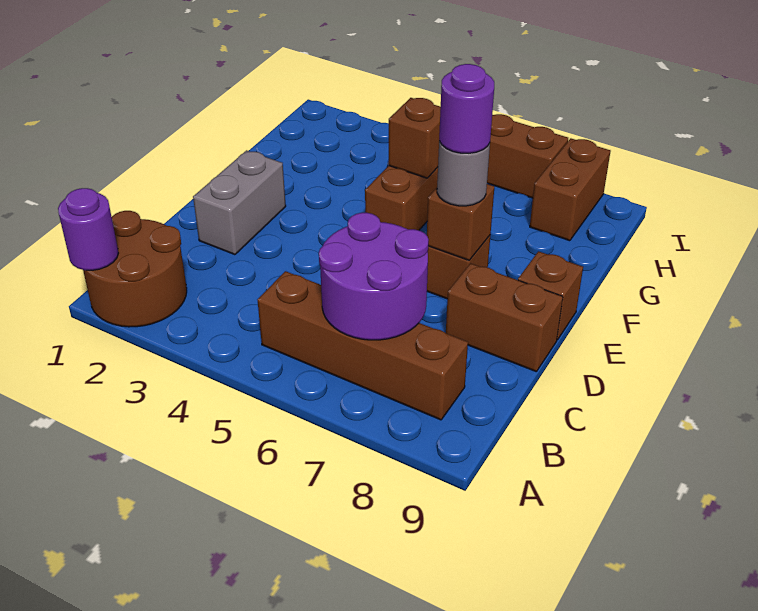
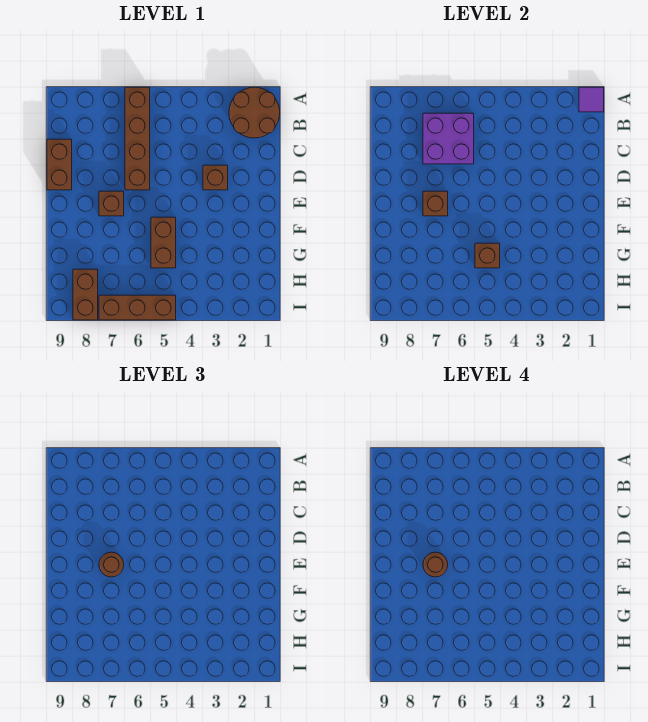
purple round brick A1 level 2 -> purple tile A1 level 2
brown brick B5:B8 level 1 -> brown brick A6:D6 level 1
purple round brick B6:C7 level 2 -> purple brick B6:C7 level 2
grey brick D2:E2 level 1 -> none
brown brick D8:D9 level 1 -> brown brick C9:D9 level 1
grey round brick E7 level 3 -> brown round brick E7 level 3
purple round brick E7 level 4 -> brown round brick E7 level 4
brown brick E9 level 1 -> brown brick D3 level 1

